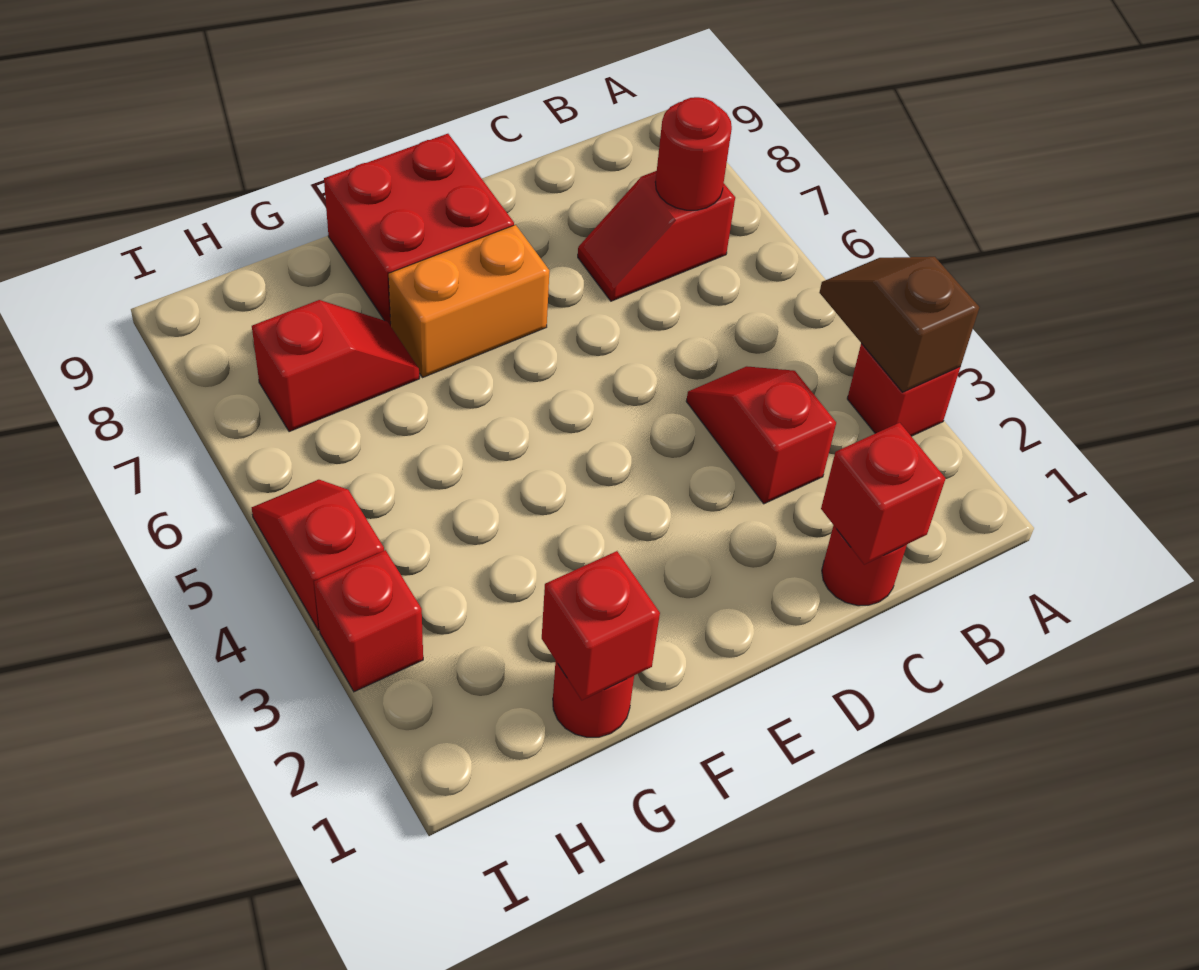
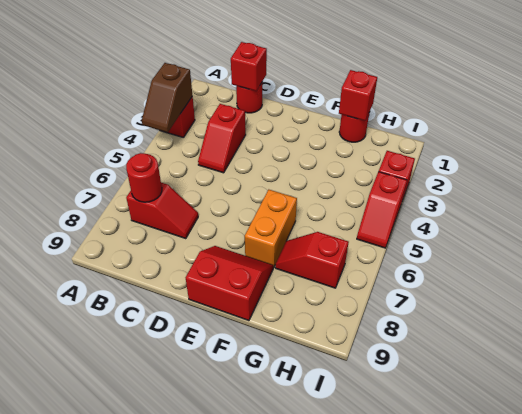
orange brick E7:F7 level 1 -> orange brick F6:F7 level 1
red brick E8:F9 level 1 -> red slope E8:F9 level 1 top 9

